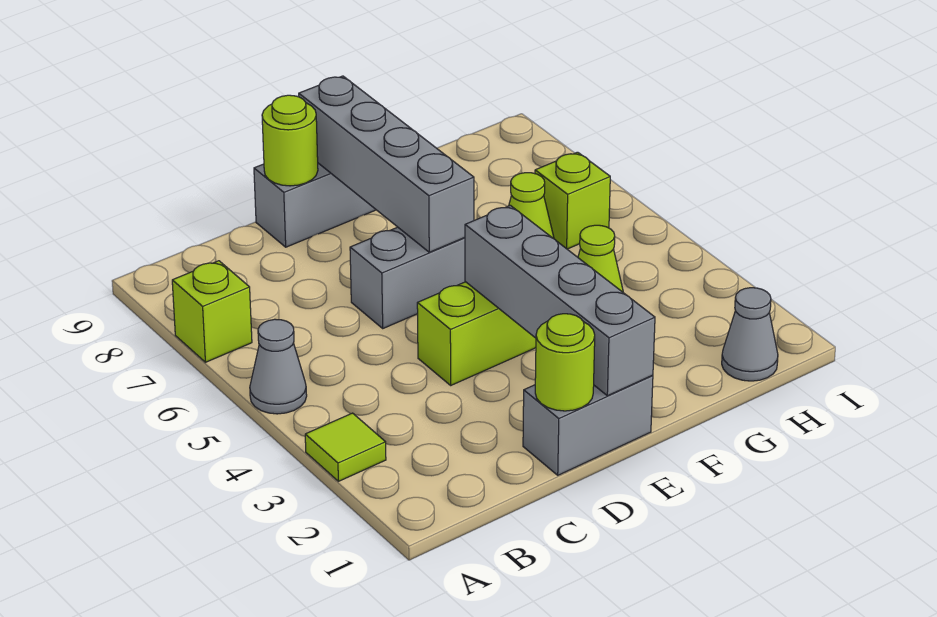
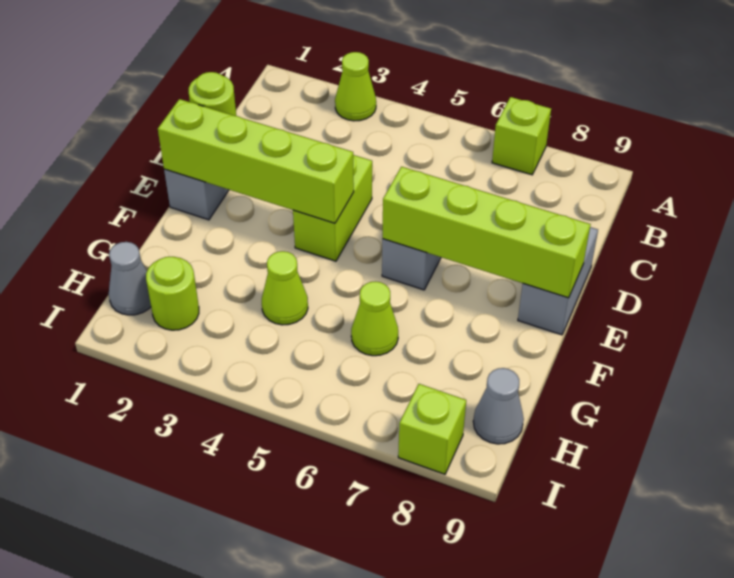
lime tile A3 level 1 -> lime cone A3 level 1
grey cone A5 level 1 -> grey cone H9 level 1
lime round brick D9 level 2 -> lime round brick H2 level 1
grey brick E1:E4 level 2 -> lime brick E1:E4 level 2
grey brick E6:E9 level 2 -> lime brick E6:E9 level 2
lime brick H6 level 1 -> lime brick I8 level 1

